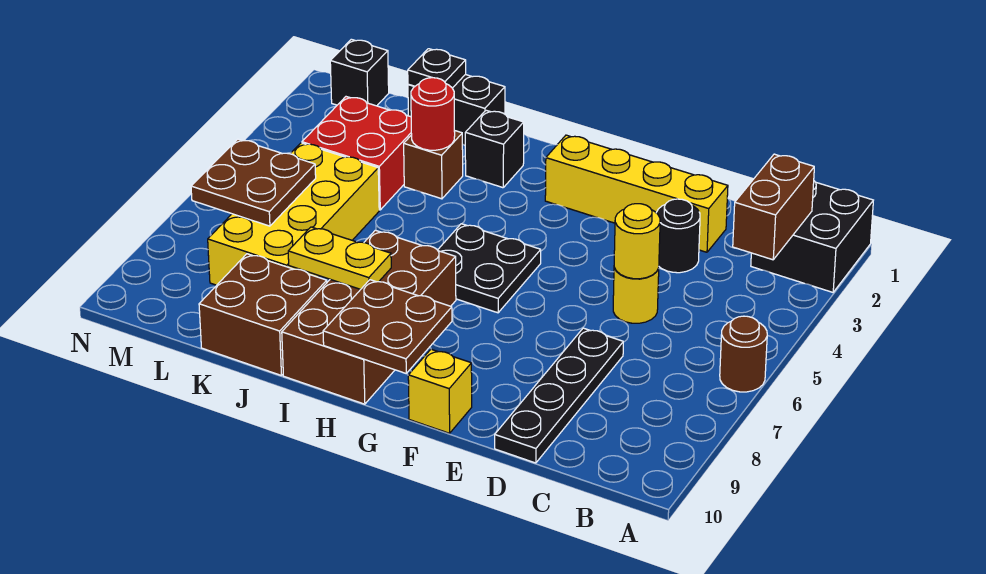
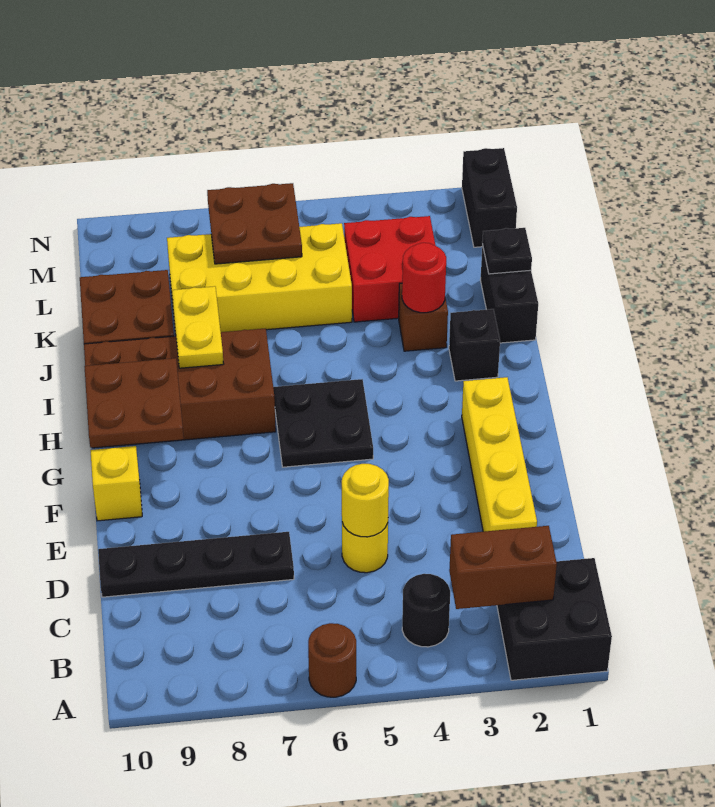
black round brick D3 level 1 -> black round brick B4 level 1
black brick M1 level 1 -> black brick M1:N1 level 1

